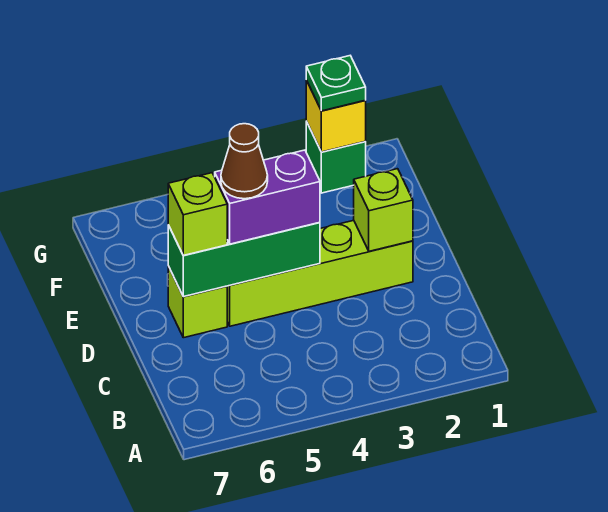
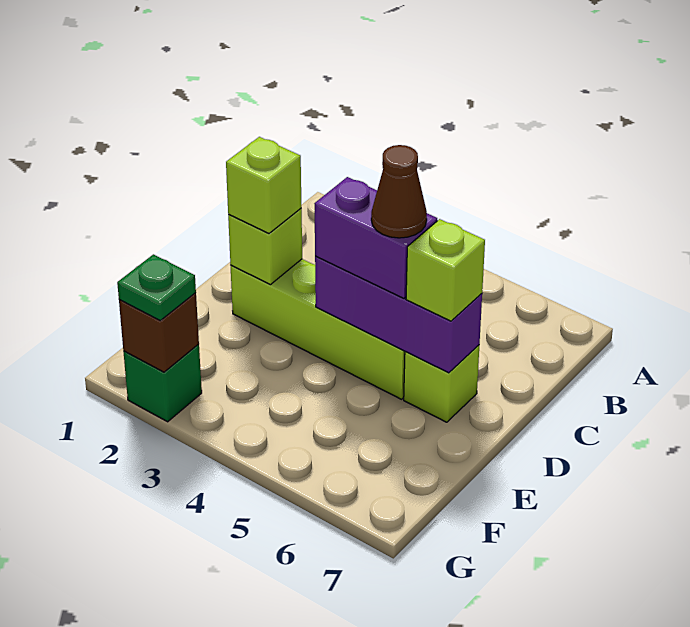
none -> lime brick D2 level 3
green brick D4:D6 level 2 -> purple brick D4:D6 level 2
yellow brick G2 level 2 -> brown brick G2 level 2

